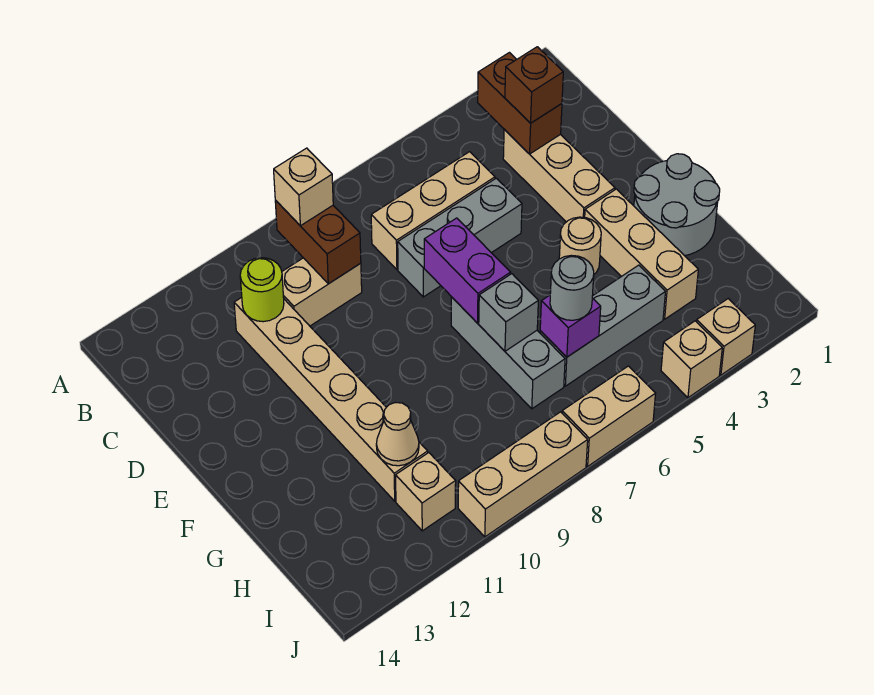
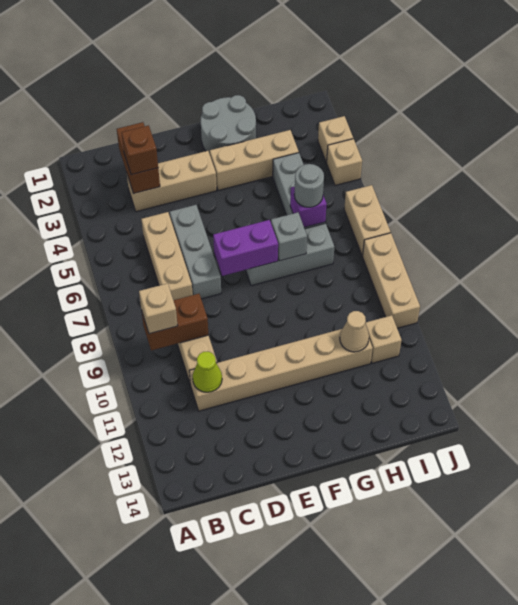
brown brick B3:C3 level 2 -> brown brick C2:C3 level 2
lime round brick C11 level 2 -> lime cone C11 level 2
tan round brick F4 level 1 -> none

